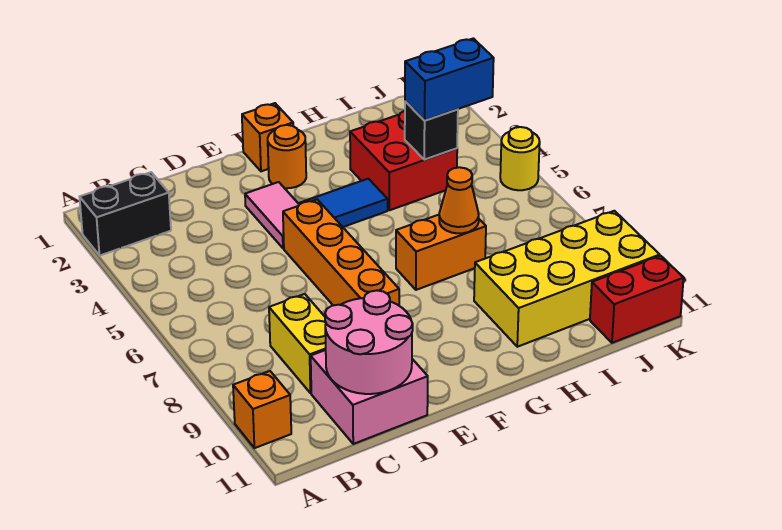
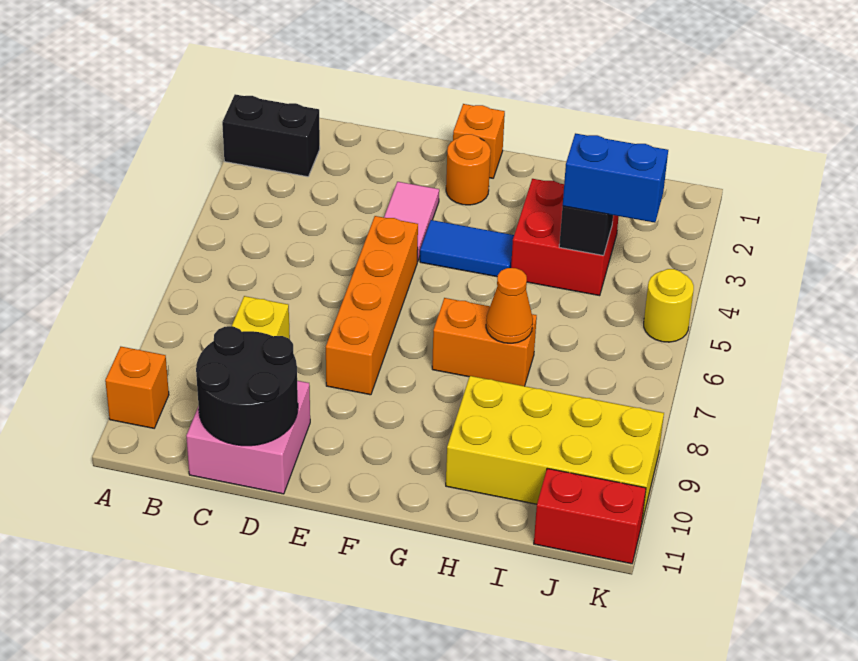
pink round brick C10:D11 level 2 -> black round brick C10:D11 level 2

